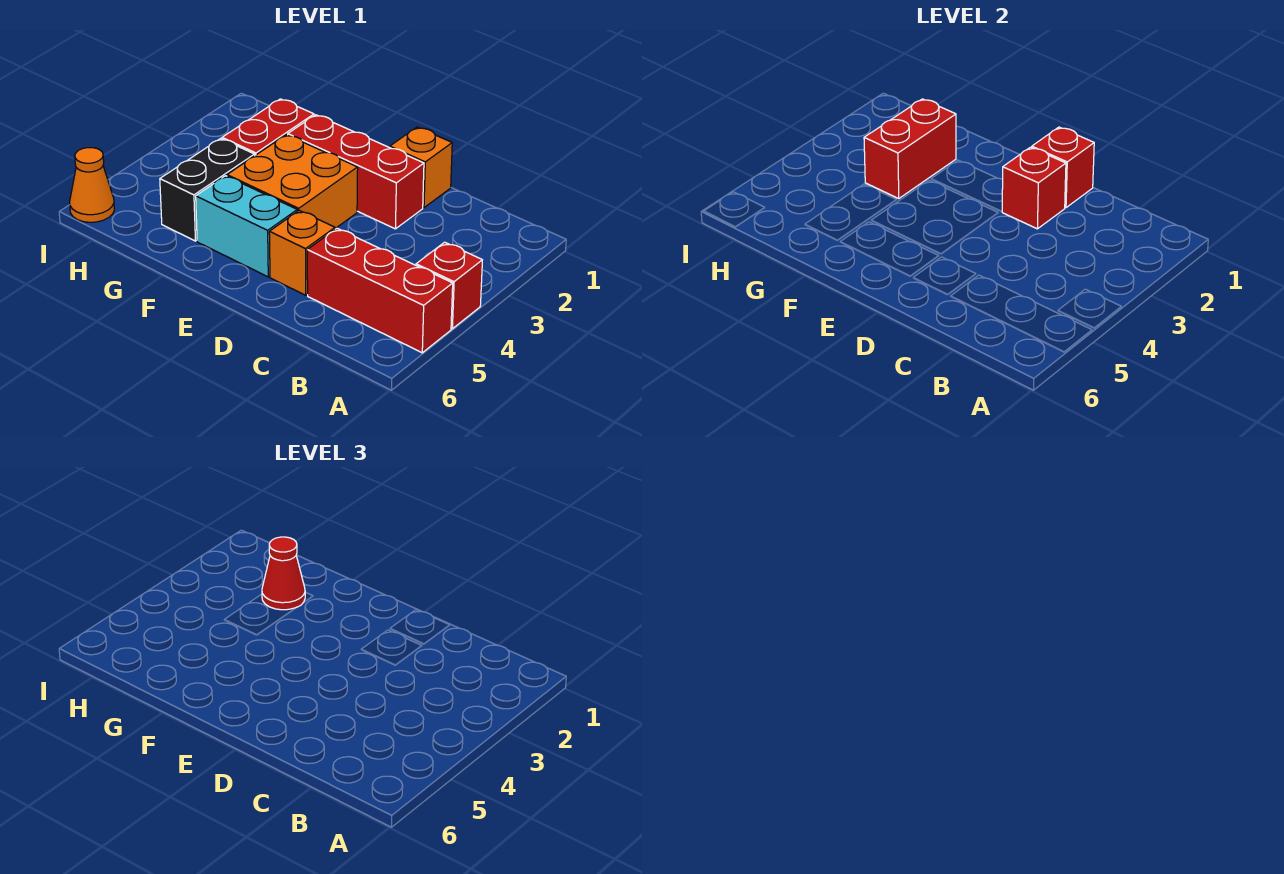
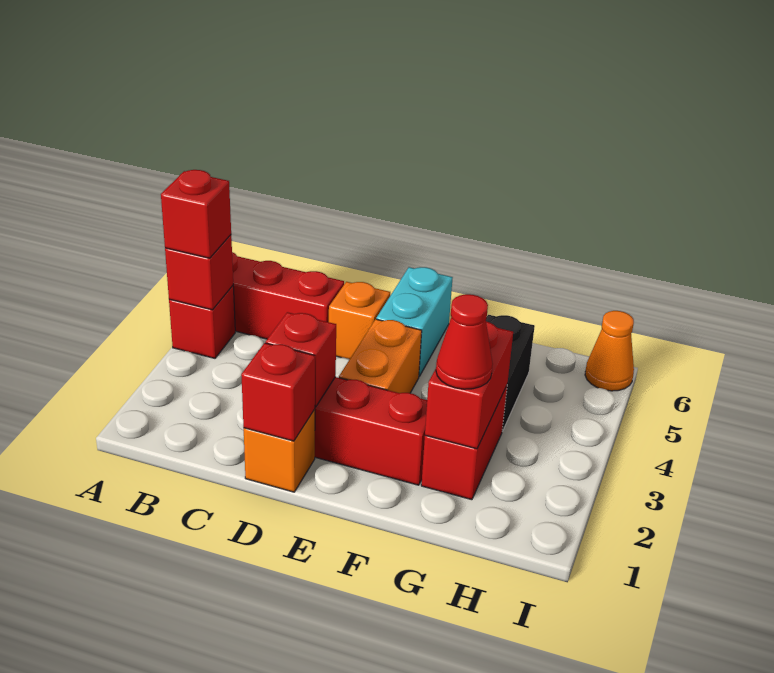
none -> red brick A4 level 2
none -> red brick A4 level 3
orange brick E3:F4 level 1 -> orange brick E3:E4 level 1
cyan brick E5:F5 level 1 -> cyan brick E5:E6 level 1

